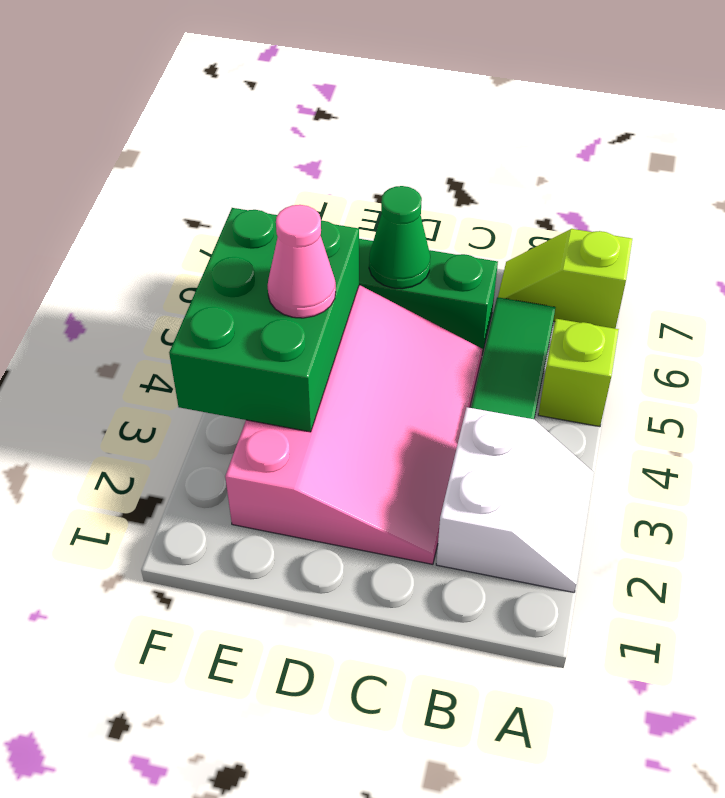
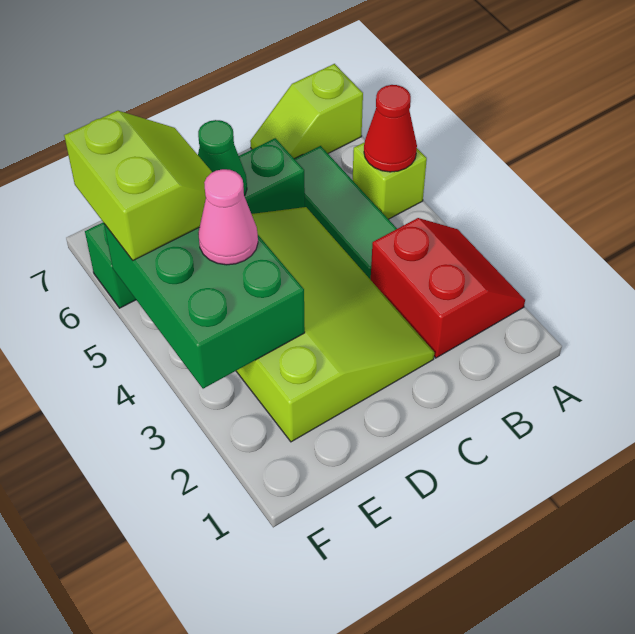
white slope A2:B3 level 1 top B -> red slope A2:B3 level 1 top B
none -> red cone A5 level 2
pink slope C2:E5 level 1 top E -> lime slope C2:E5 level 1 top E
none -> lime slope E5:F6 level 3 top F

